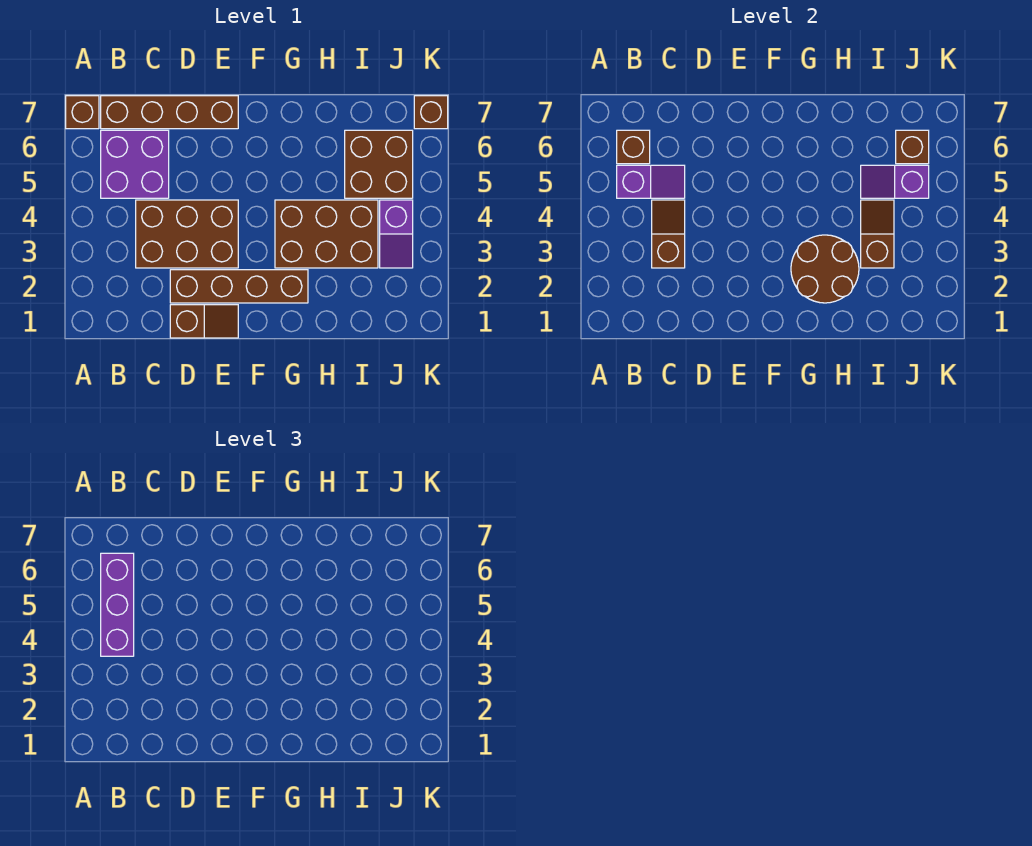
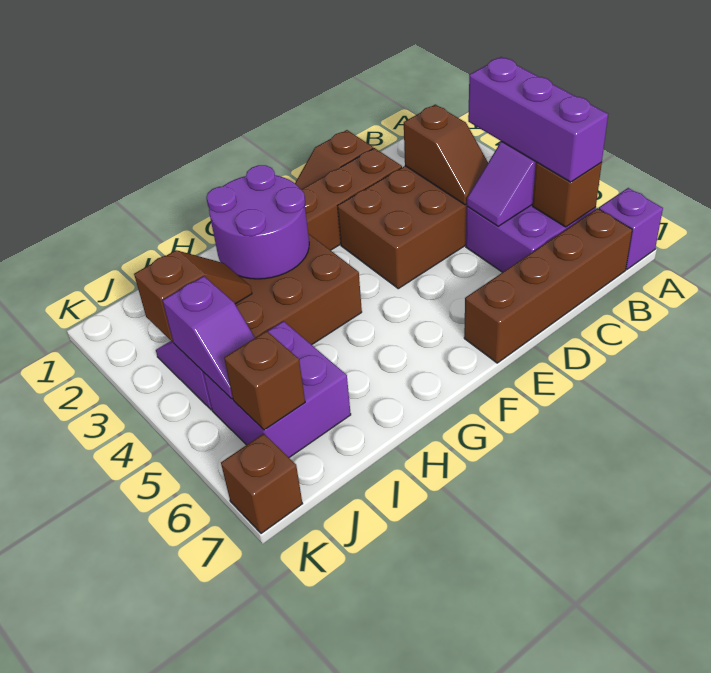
brown brick A7 level 1 -> purple brick A7 level 1
brown round brick G2:H3 level 2 -> purple round brick G2:H3 level 2
brown slope I3:I4 level 2 top 3 -> brown slope I3:J3 level 2 top J
brown brick I5:J6 level 1 -> purple brick I5:J6 level 1
purple slope I5:J5 level 2 top J -> purple slope J4:J5 level 2 top 4

